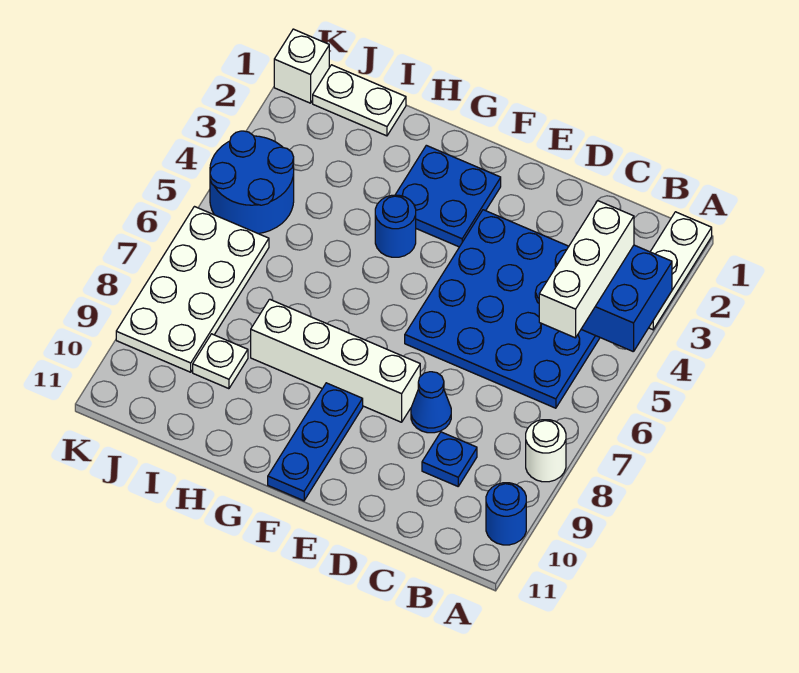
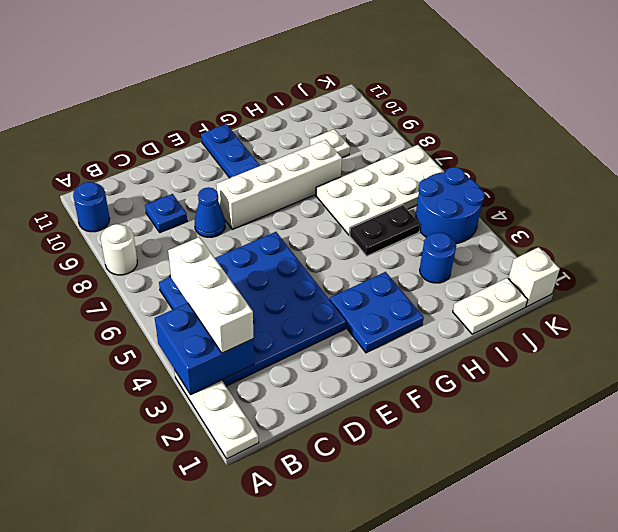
blue round brick G4 level 1 -> blue round brick I3 level 1
none -> black plate H5:I5 level 1
white plate J6:K9 level 1 -> white plate H6:K7 level 1

